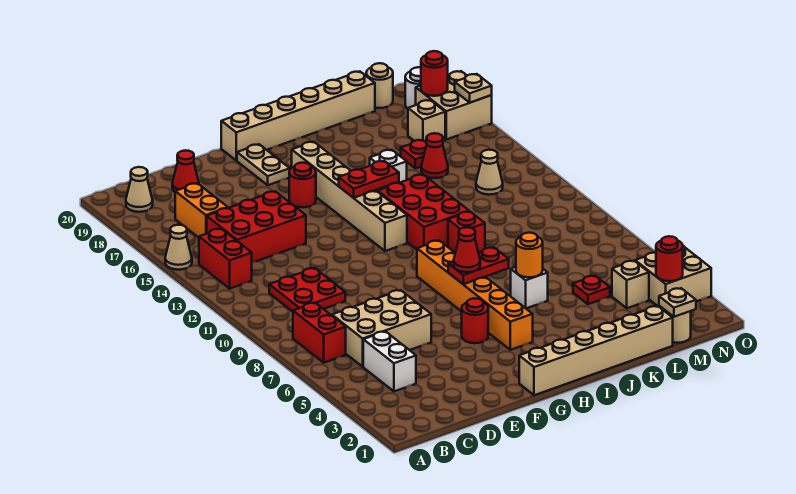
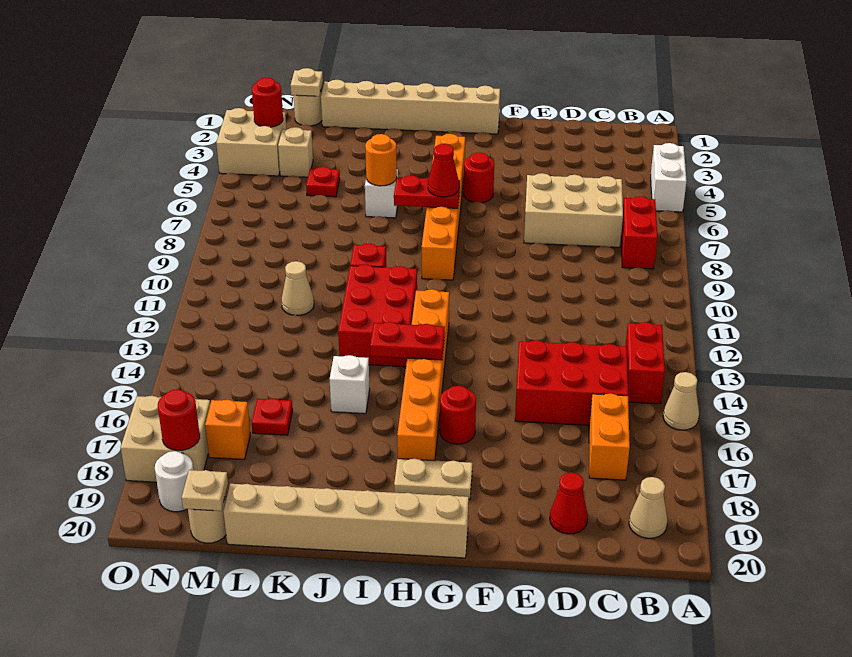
white brick C4:C5 level 1 -> white brick A4:A5 level 1
red plate C10:D11 level 1 -> none
tan plate G18:G19 level 1 -> tan plate G18:H18 level 1
tan brick H12:H17 level 1 -> orange brick H12:H17 level 1
red cone L15 level 1 -> none
tan cone M13 level 1 -> tan cone L11 level 1
tan brick M17 level 1 -> orange brick M17 level 1
tan plate O17 level 2 -> tan plate M20 level 2

